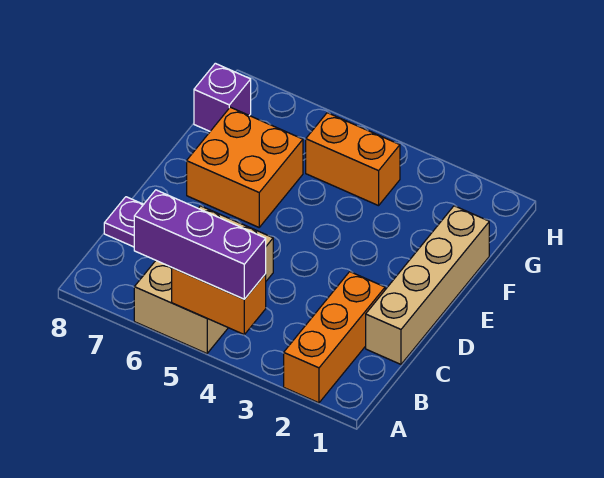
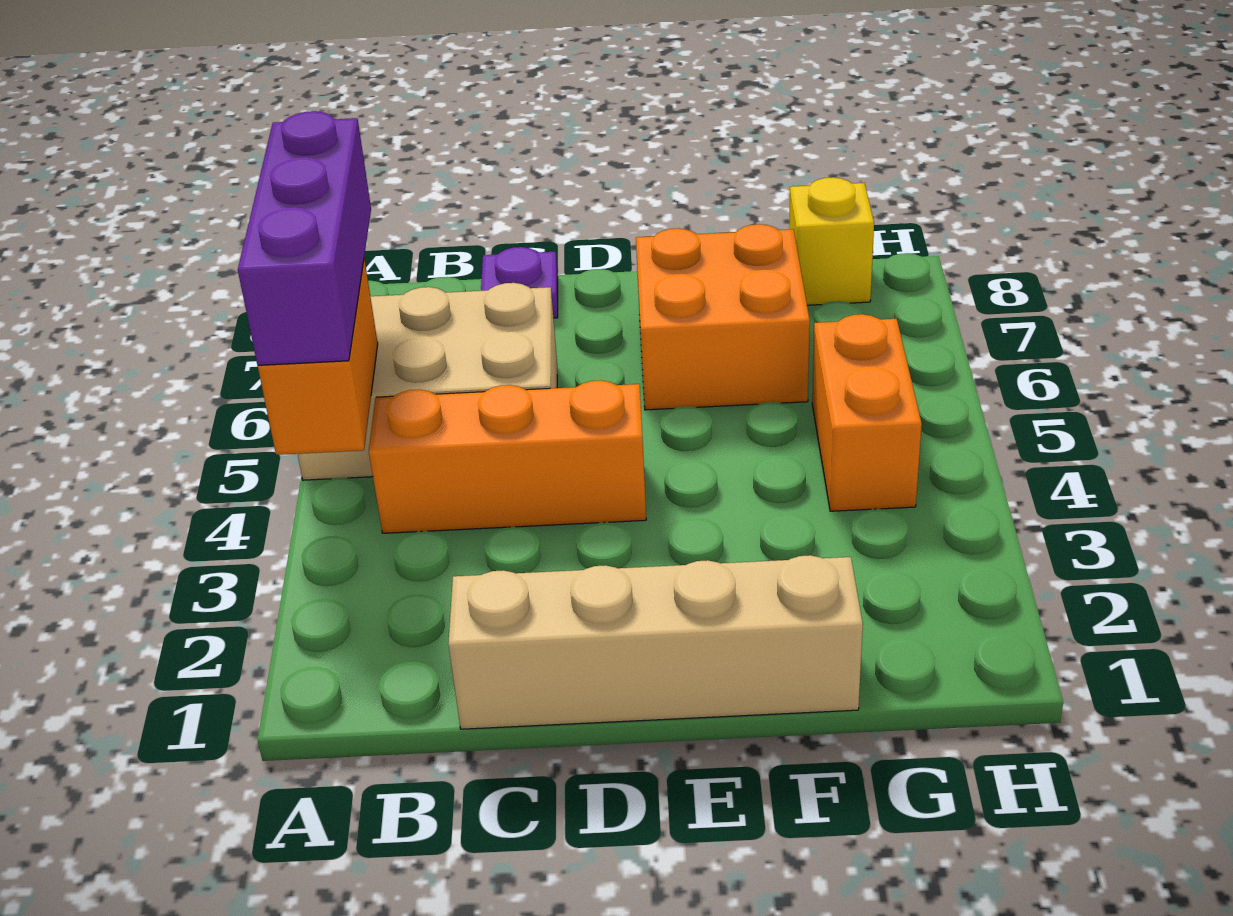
orange brick A2:C2 level 1 -> orange brick B4:D4 level 1
purple brick G8 level 1 -> yellow brick G8 level 1

